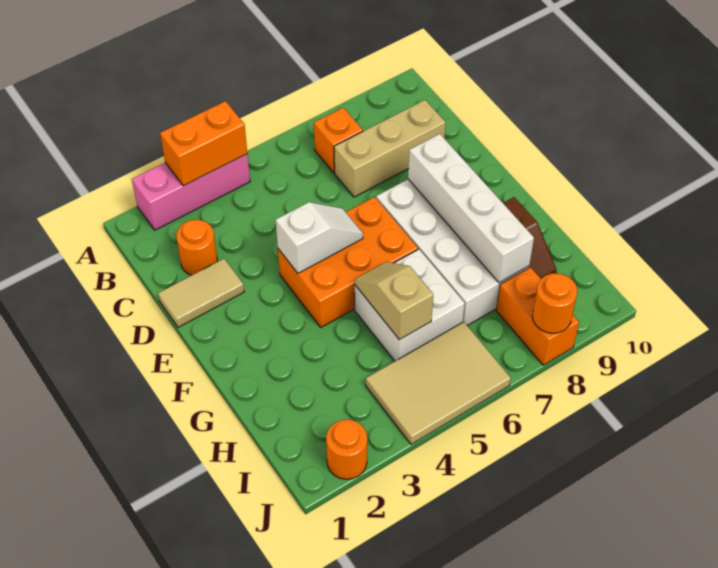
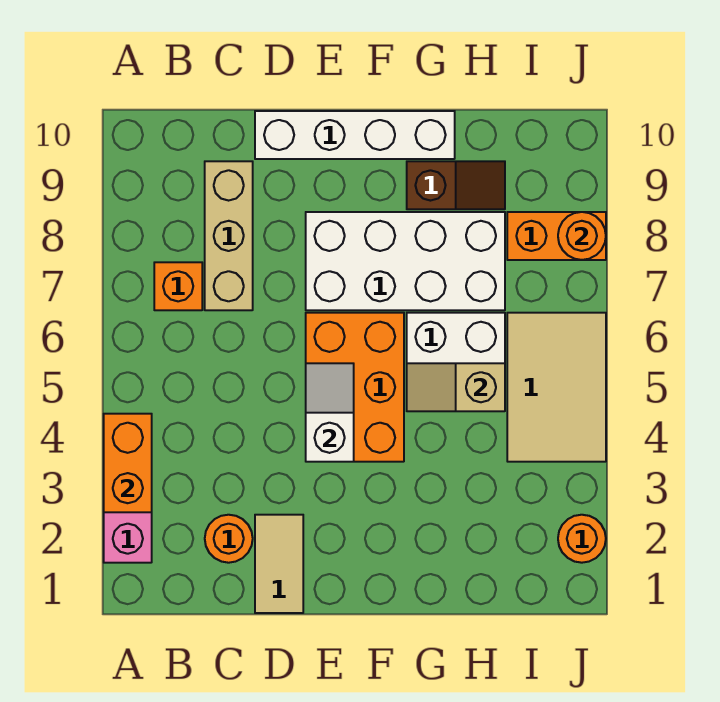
white brick E8:H8 level 2 -> white brick D10:G10 level 1

